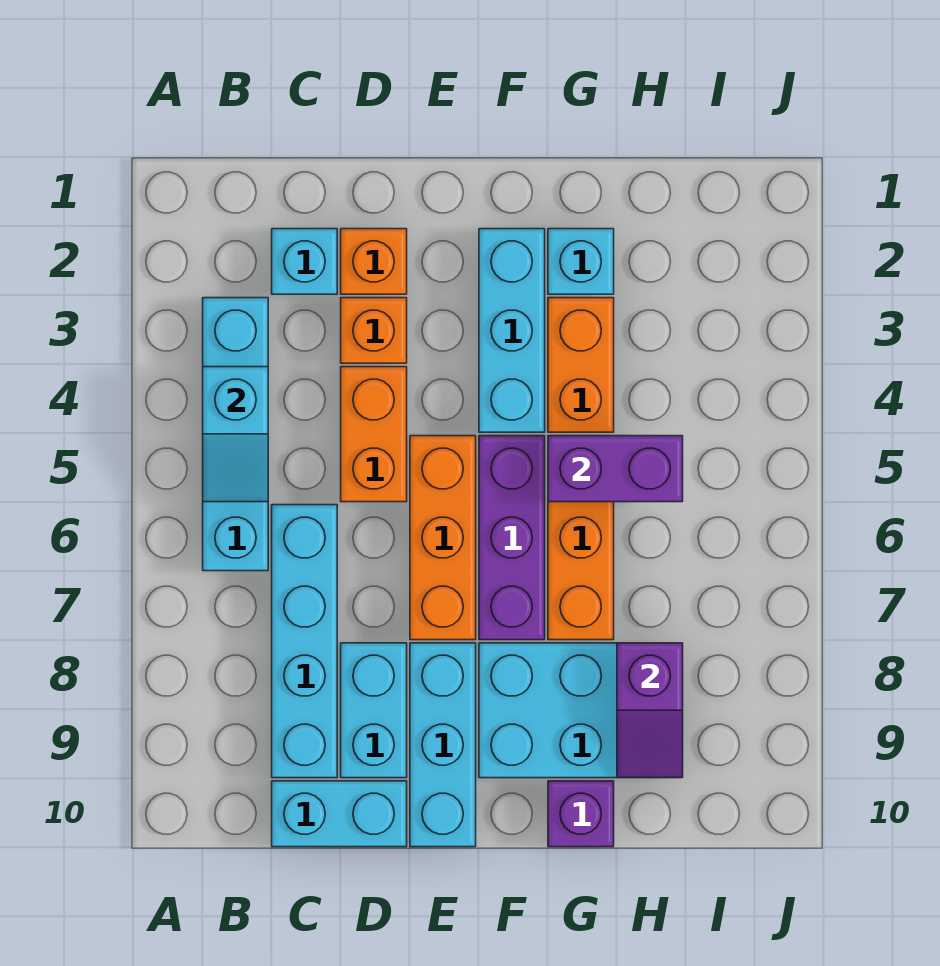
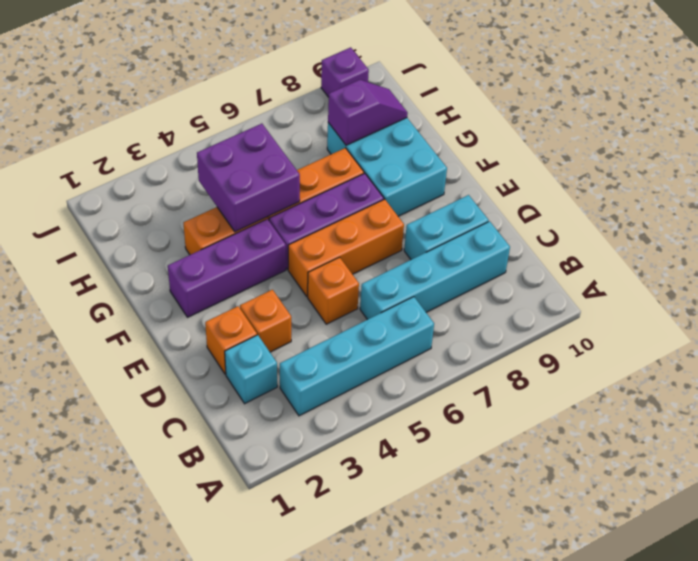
cyan slope B4:B5 level 2 top 4 -> none
cyan brick C10:D10 level 1 -> none
orange brick D4:D5 level 1 -> orange brick D5 level 1
cyan brick E8:E10 level 1 -> none
cyan brick F2:F4 level 1 -> purple brick F2:F4 level 1
cyan brick G2 level 1 -> none
purple brick G5:H5 level 2 -> purple brick G4:H5 level 2
purple brick G10 level 1 -> purple brick J9 level 1

